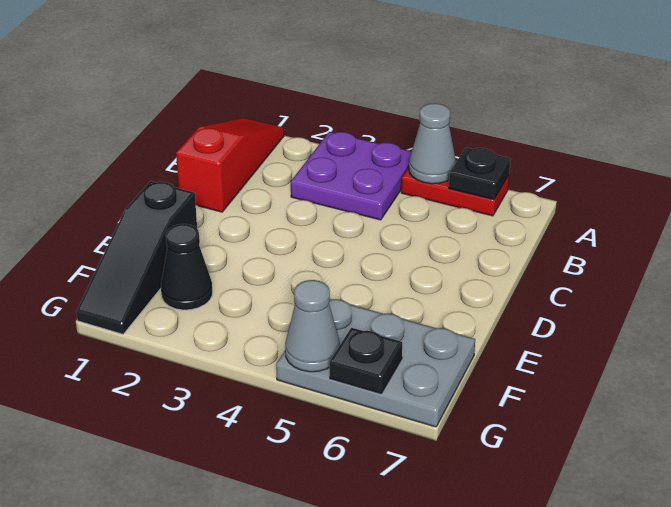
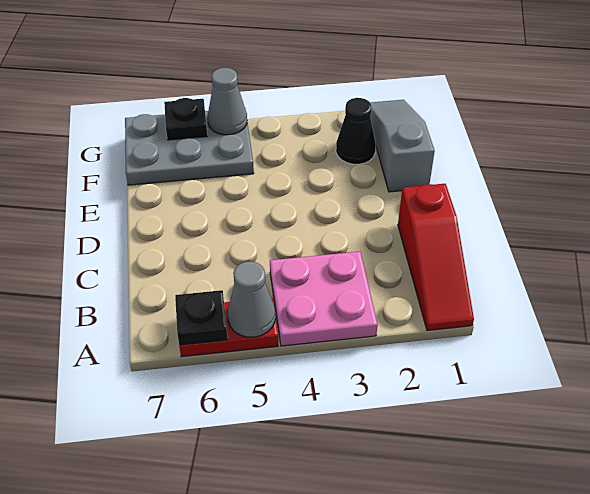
purple plate A3:B4 level 1 -> pink plate A3:B4 level 1
black slope E1:G1 level 1 top E -> grey slope E1:G1 level 1 top E

